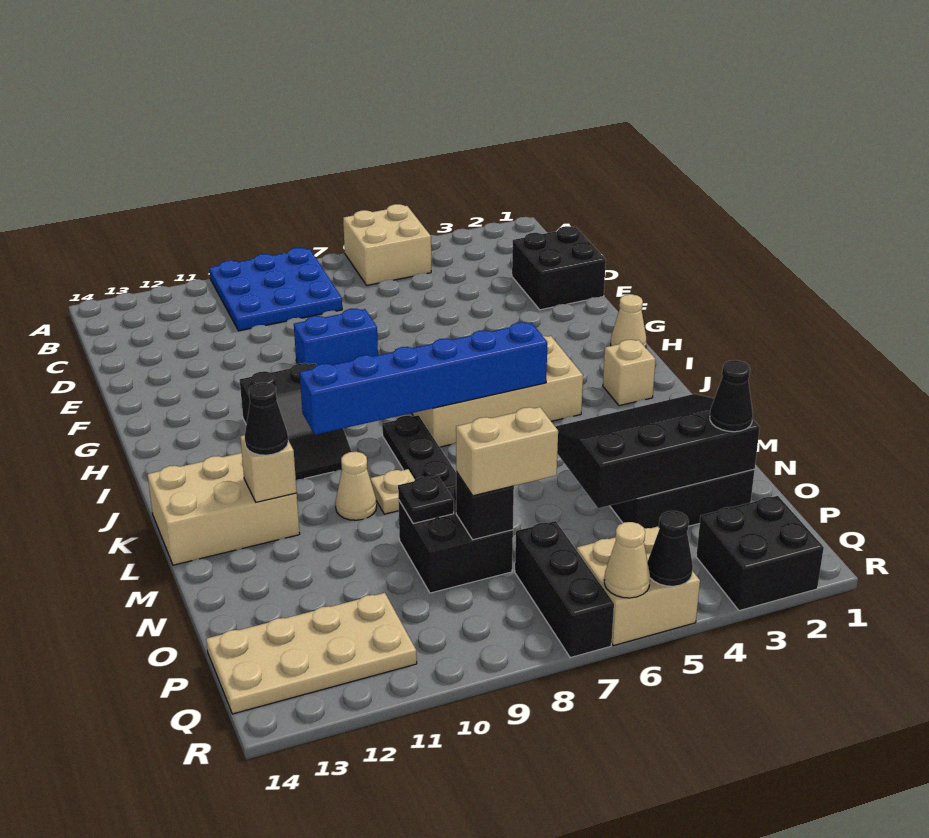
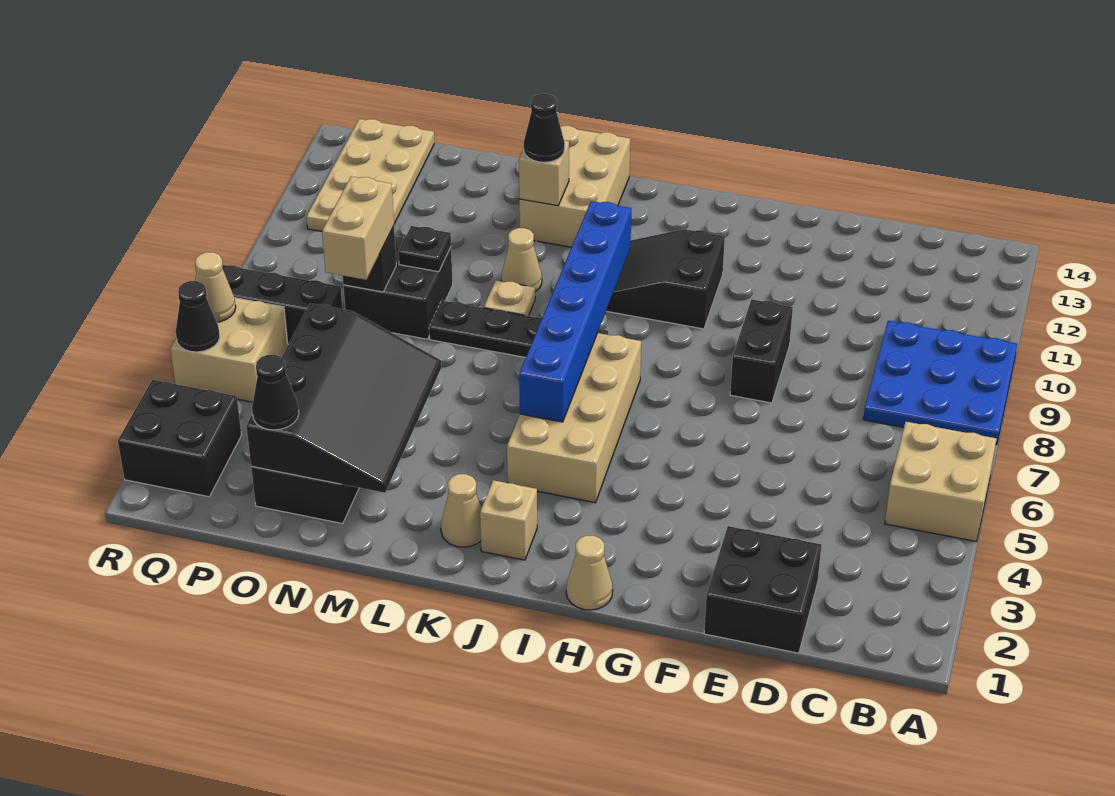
blue brick F8:F9 level 1 -> black brick F8:F9 level 1
none -> tan cone K2 level 1

